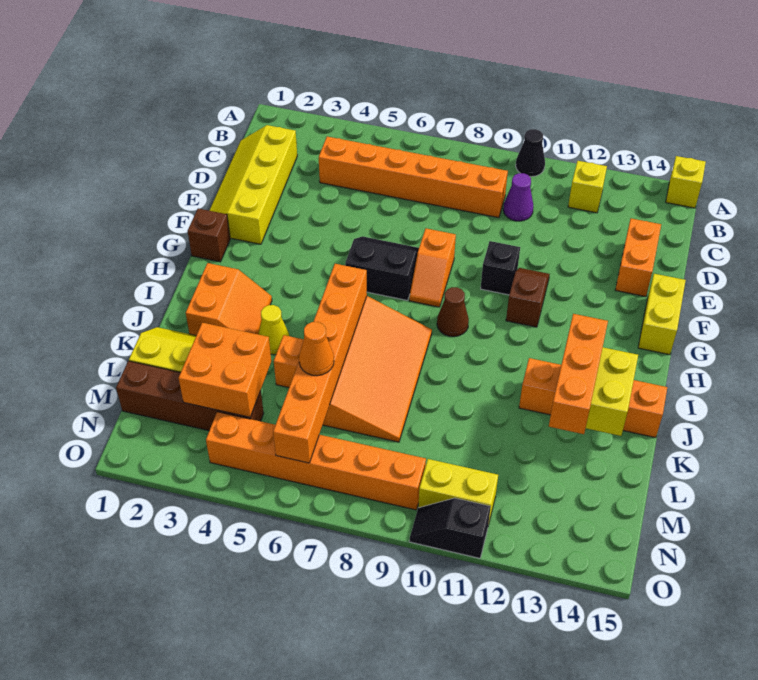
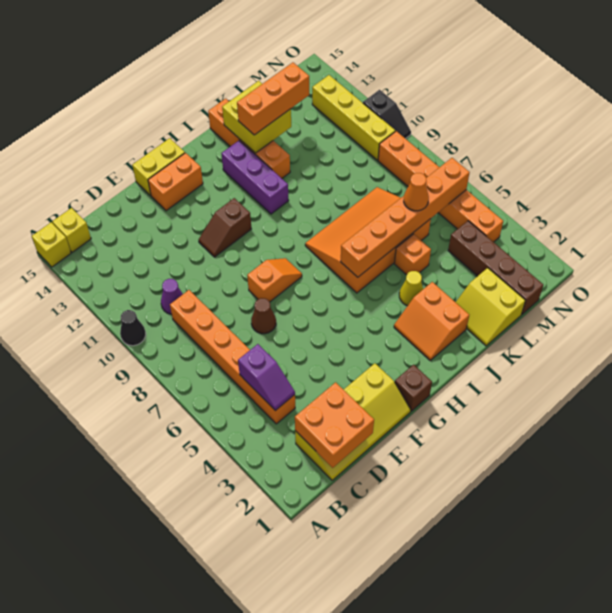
yellow brick B12 level 1 -> yellow brick B15 level 1
none -> purple slope C4:C5 level 2 top 5
orange brick D14:E14 level 1 -> orange brick F14:G14 level 1
black slope F6:G7 level 1 top G -> none
black brick F10 level 1 -> none
brown cone H9 level 1 -> brown cone E7 level 1
orange slope I2:J3 level 1 top 2 -> orange slope I2:J3 level 1 top J
none -> purple brick I11:I13 level 1
orange brick L3:M4 level 2 -> orange brick C1:D2 level 2
yellow brick N10:N11 level 1 -> yellow brick N10:N13 level 1

